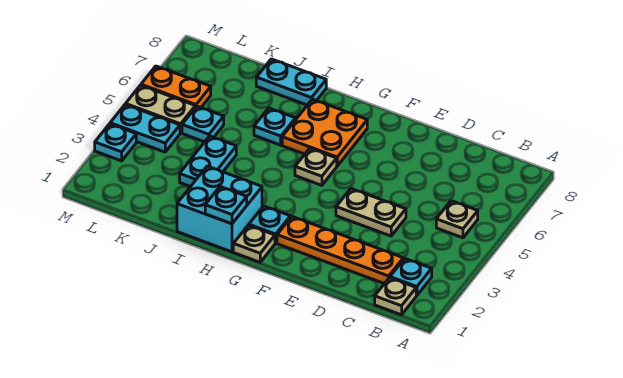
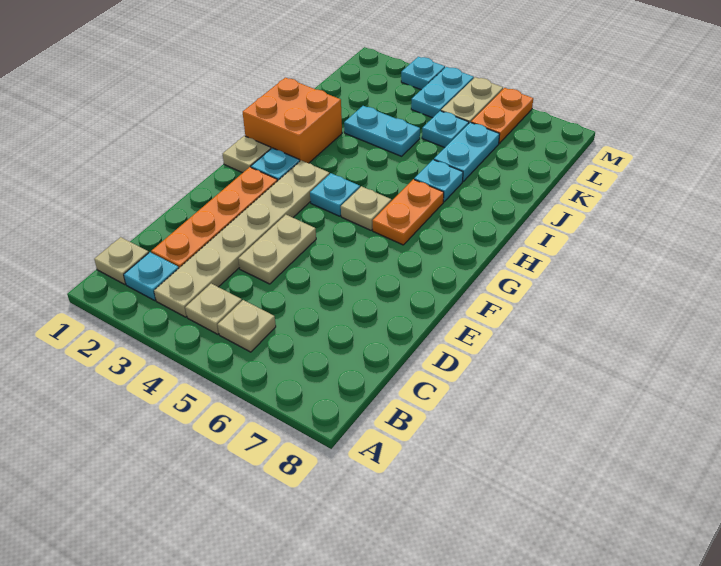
none -> tan plate B3:G3 level 1
none -> tan plate B4 level 1
orange plate G6:H7 level 1 -> orange plate G6:H6 level 1
cyan brick H1:I2 level 1 -> orange brick H1:I2 level 1
cyan plate H1 level 2 -> cyan plate G4 level 1
cyan plate I8:J8 level 1 -> cyan plate J6:K6 level 1

